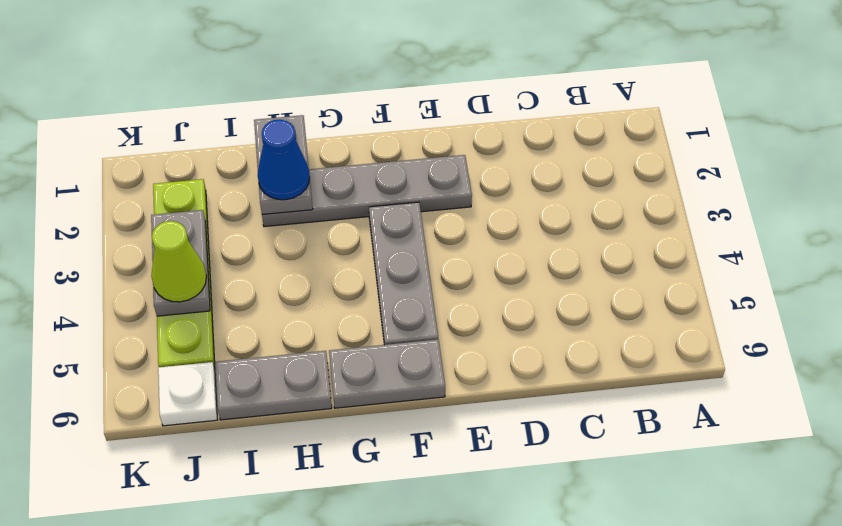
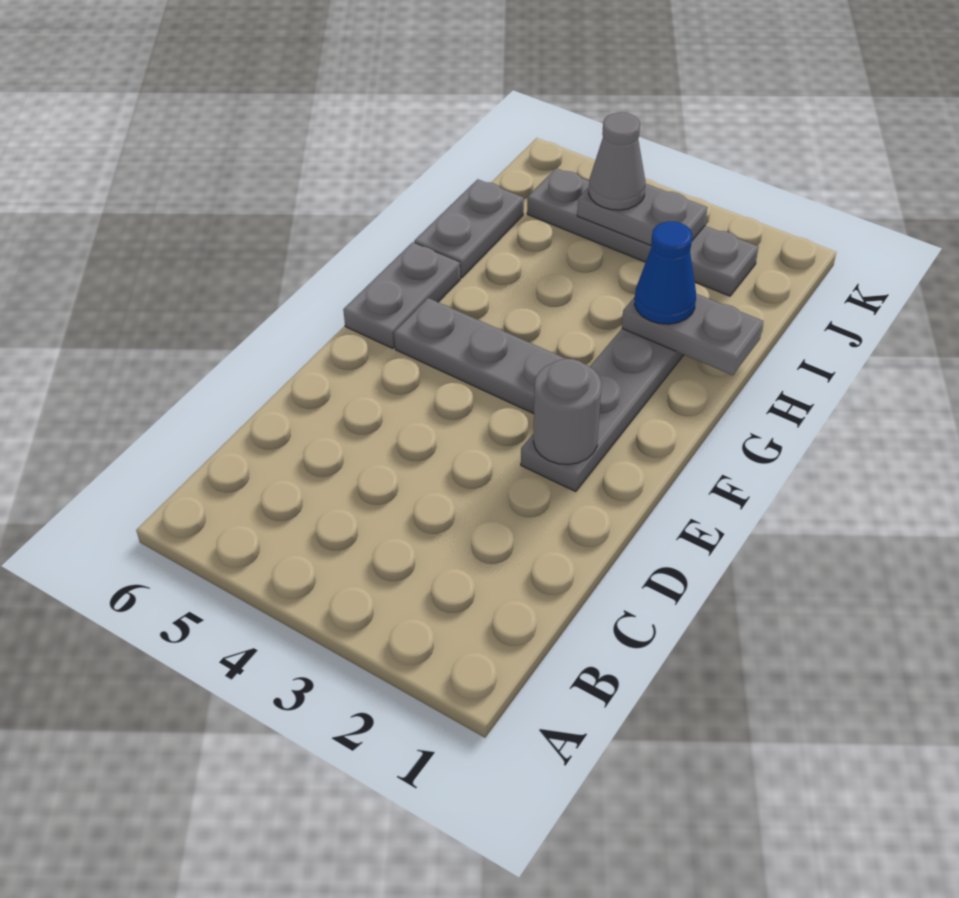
none -> grey round brick E2 level 2
lime plate J2:J5 level 1 -> grey plate J2:J5 level 1
lime cone J4 level 3 -> grey cone J4 level 3
white plate J6 level 1 -> none

